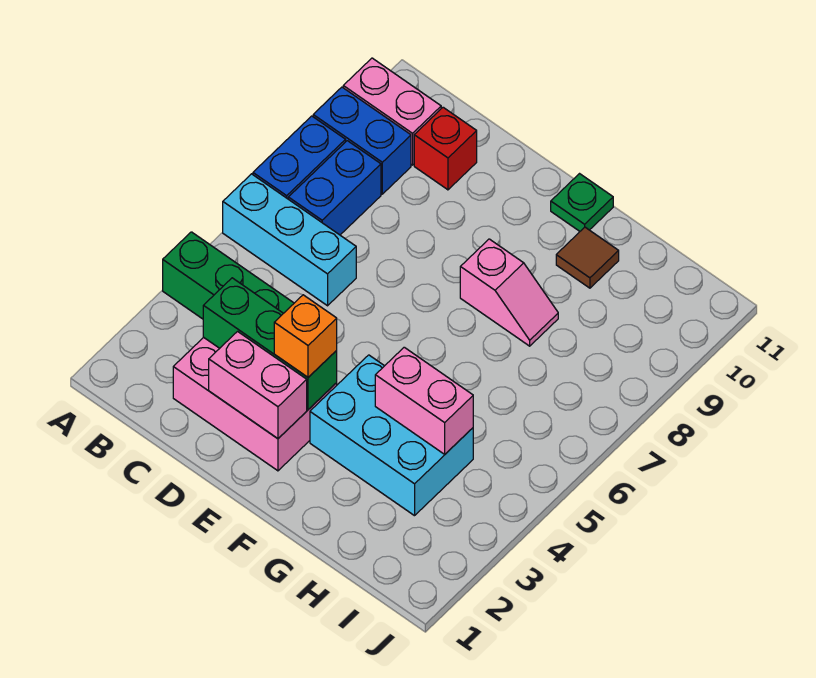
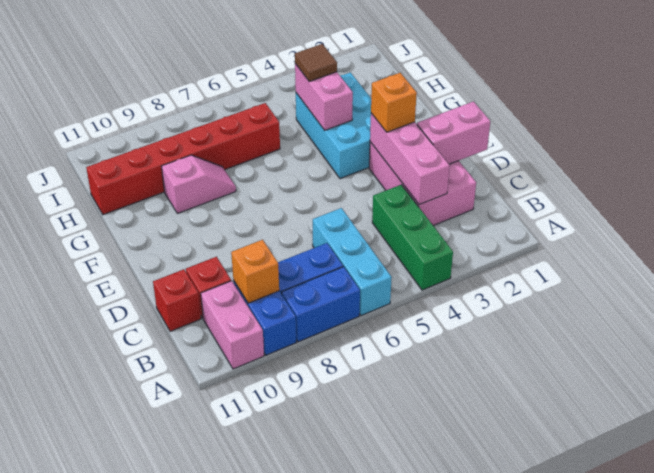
none -> orange brick B9 level 2
green brick C3:E3 level 2 -> pink brick C3:E3 level 2
none -> red brick C11 level 1
pink brick D2:E2 level 2 -> pink brick D1:D2 level 2
pink slope F8:G8 level 1 top F -> pink slope G8:G9 level 1 top 9
green plate F11 level 1 -> none
brown tile G10 level 1 -> brown tile H4 level 3
none -> red brick H6:H11 level 1

